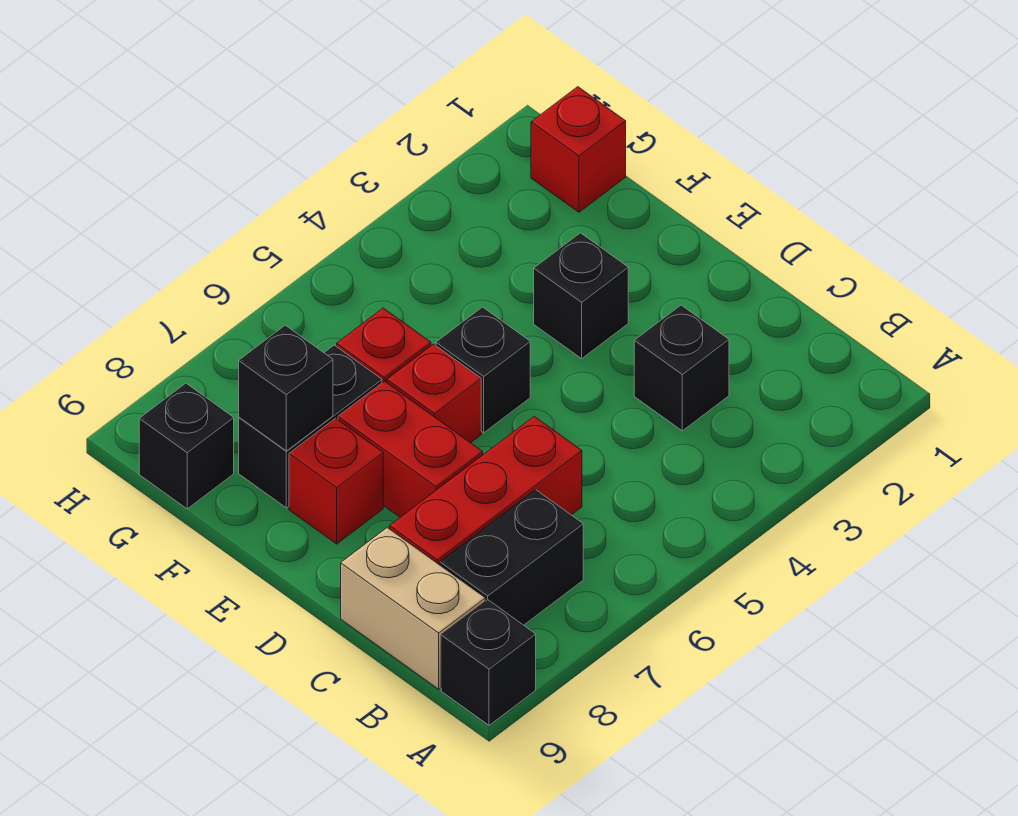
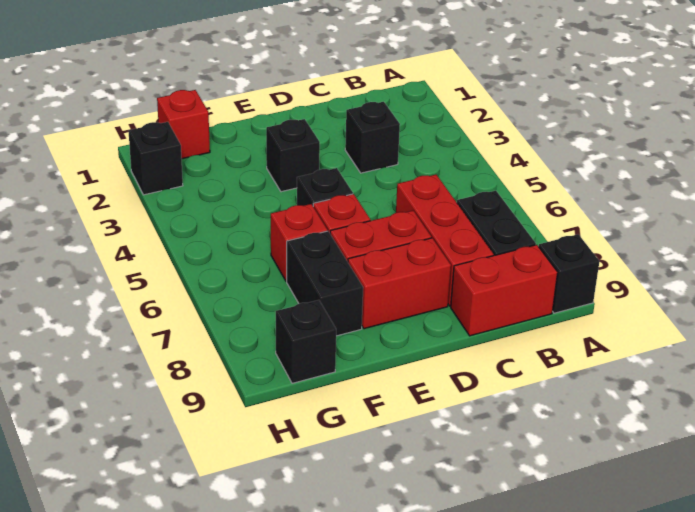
tan brick B9:C9 level 1 -> red brick B9:C9 level 1
red brick E8 level 1 -> red brick D8:E8 level 1
black brick F8 level 2 -> black brick H2 level 1

